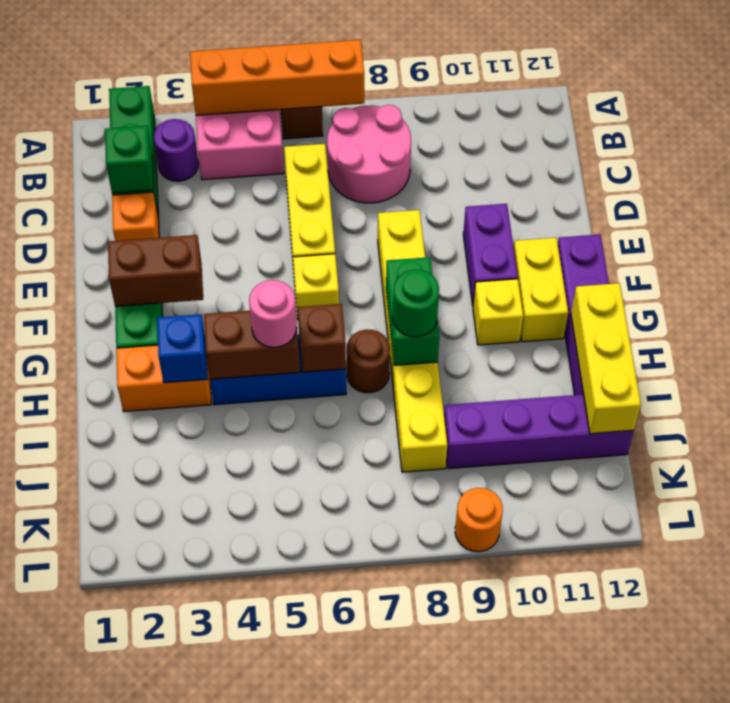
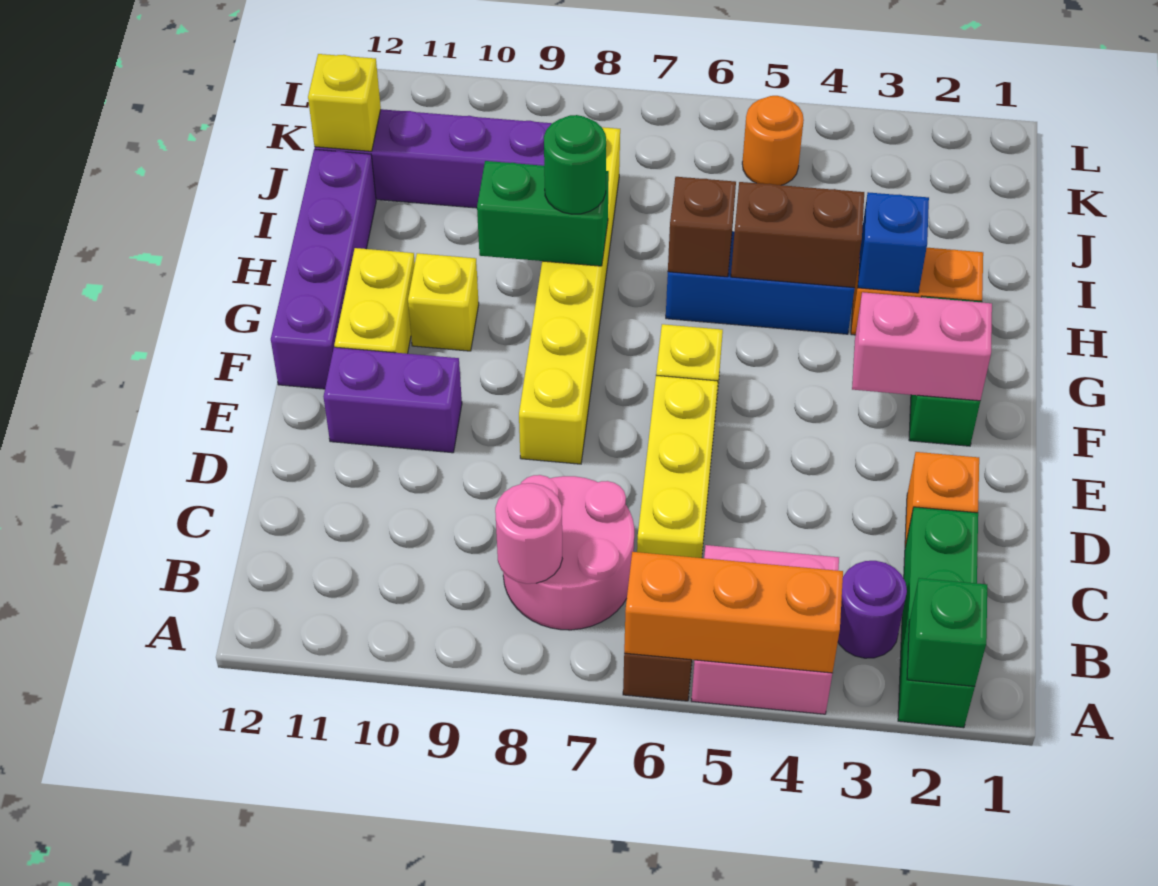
orange brick A4:A7 level 2 -> orange brick A4:A6 level 2
green brick C2 level 2 -> green brick A2 level 2
purple brick E10:F10 level 1 -> purple brick E10:E11 level 1
brown brick F2:F3 level 2 -> pink brick F2:F3 level 2
green brick G8:H8 level 2 -> green brick H8:H9 level 2
pink round brick H5 level 3 -> pink round brick B8 level 2
brown round brick H7 level 1 -> none
yellow brick H12:J12 level 2 -> yellow brick J12 level 2
orange round brick L9 level 1 -> orange round brick K5 level 1

